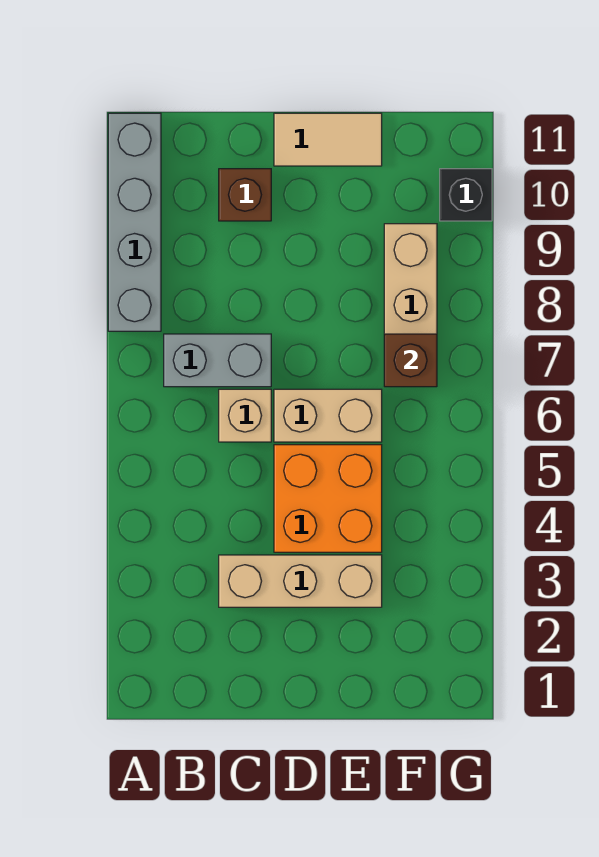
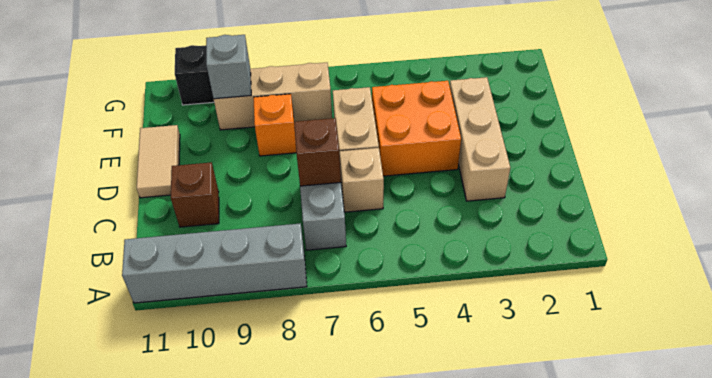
none -> orange brick E8 level 1
brown brick F7 level 2 -> brown brick C7 level 2
none -> grey brick F9 level 2

